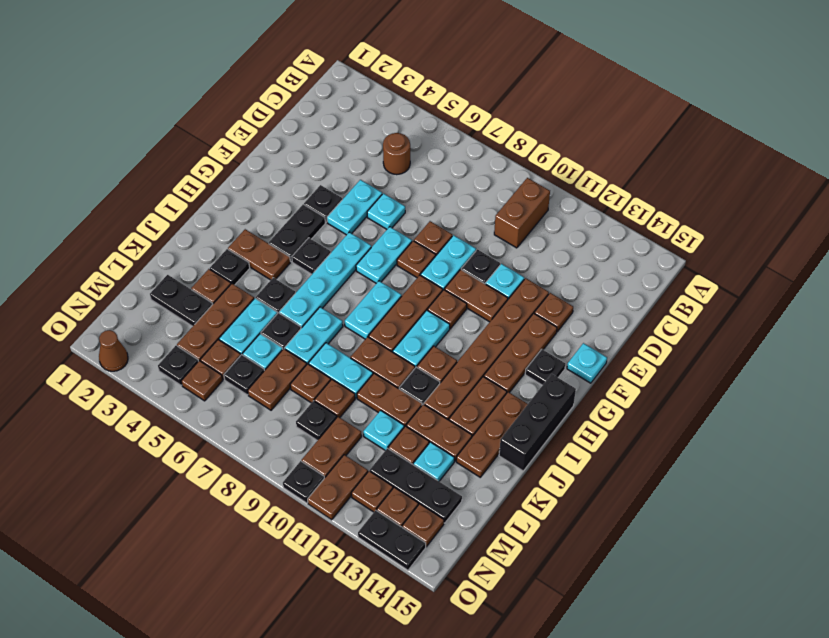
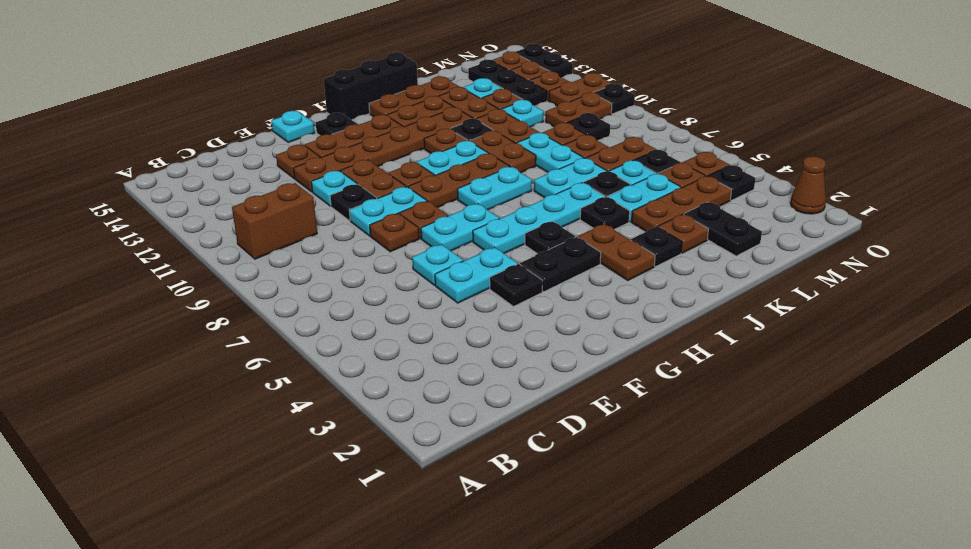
brown round brick C5 level 1 -> none

